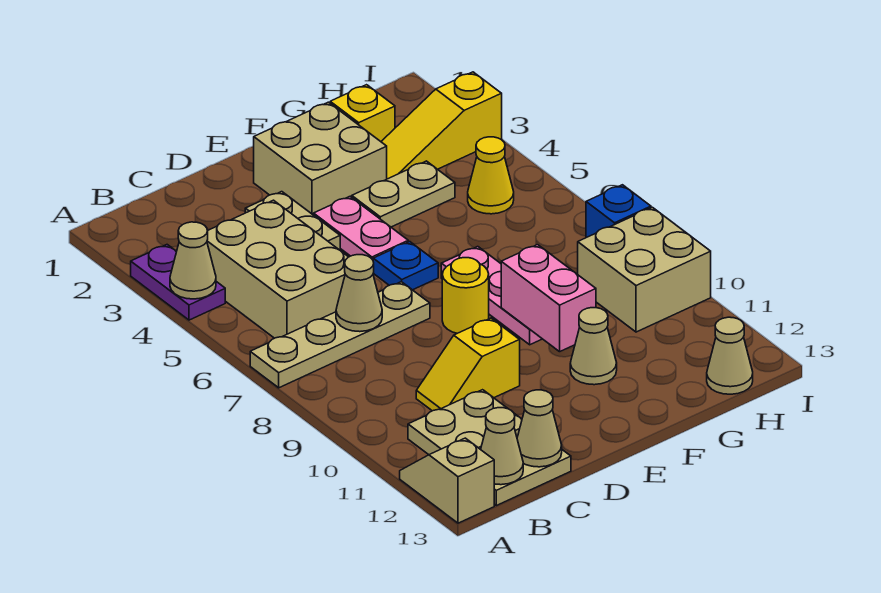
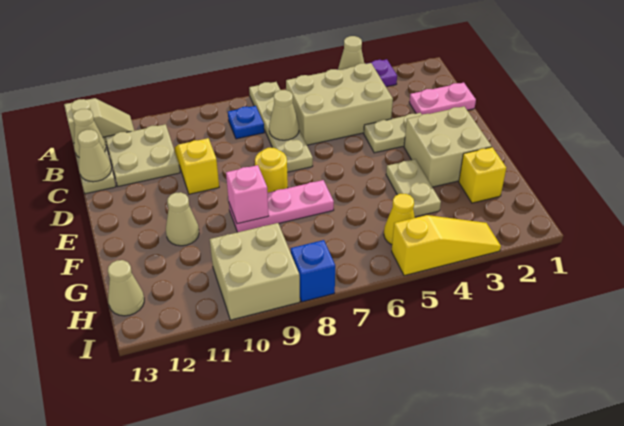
pink plate E4:E5 level 1 -> pink plate C1:C2 level 1
blue plate E6 level 1 -> blue plate B8 level 1
pink brick F9:F10 level 2 -> pink brick F9 level 2
yellow slope G3:I3 level 1 top I -> yellow slope I3:I5 level 1 top 5

